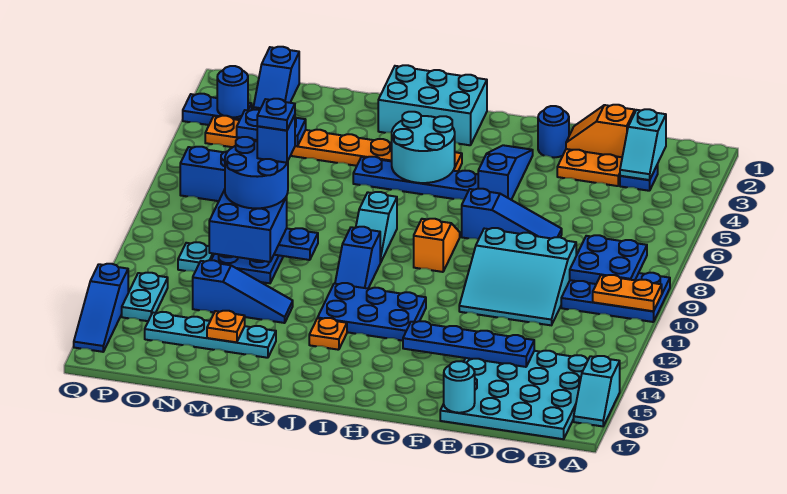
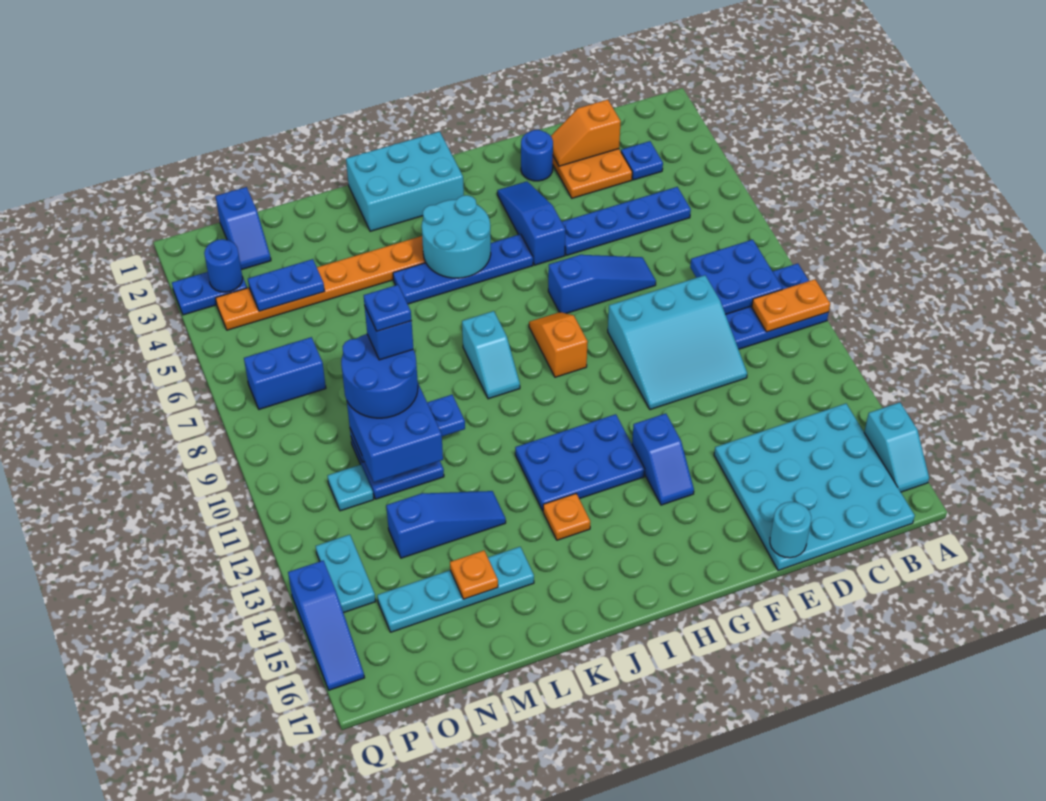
cyan slope C2:C3 level 2 top 2 -> none
blue plate D14:G14 level 2 -> blue plate C5:F5 level 1
blue slope J10:J11 level 1 top 10 -> blue slope G13:G14 level 1 top 13

